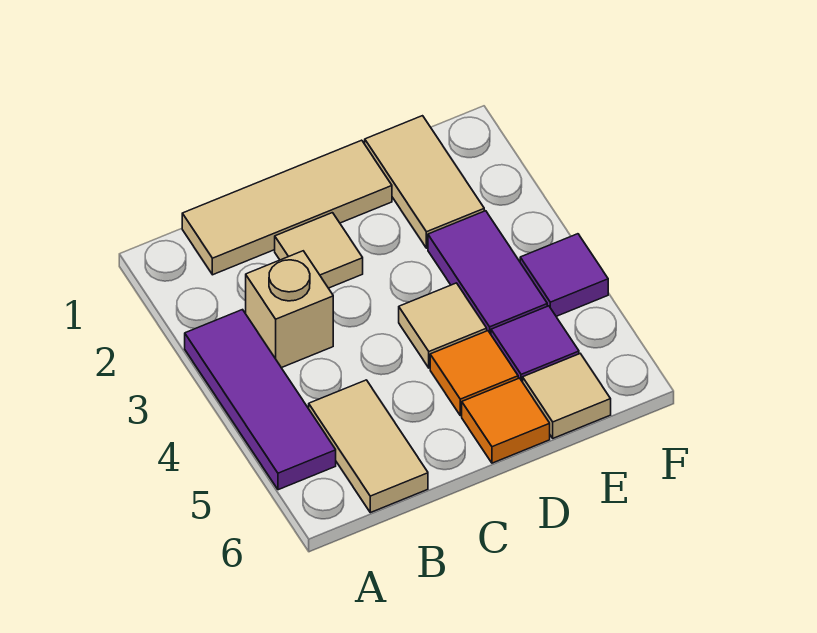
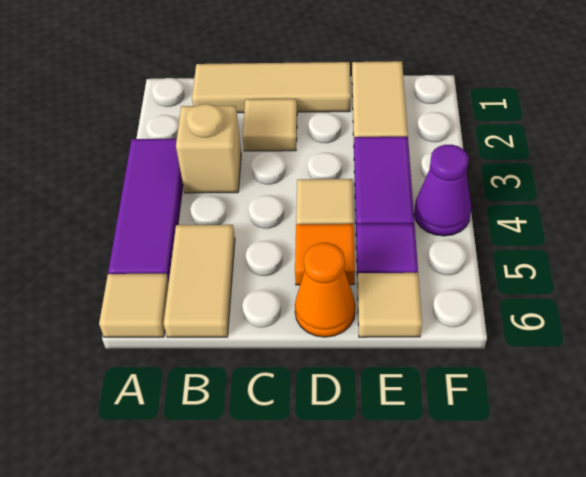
none -> tan tile A6 level 1
orange tile D6 level 1 -> orange cone D6 level 1
purple tile F4 level 1 -> purple cone F4 level 1

